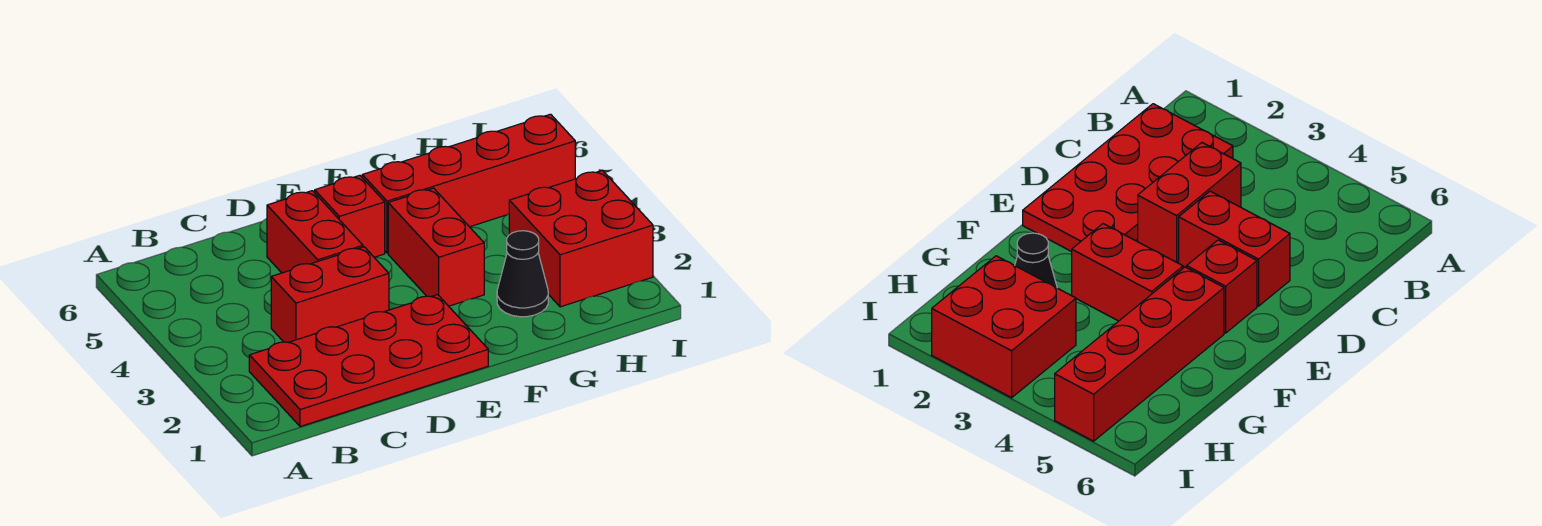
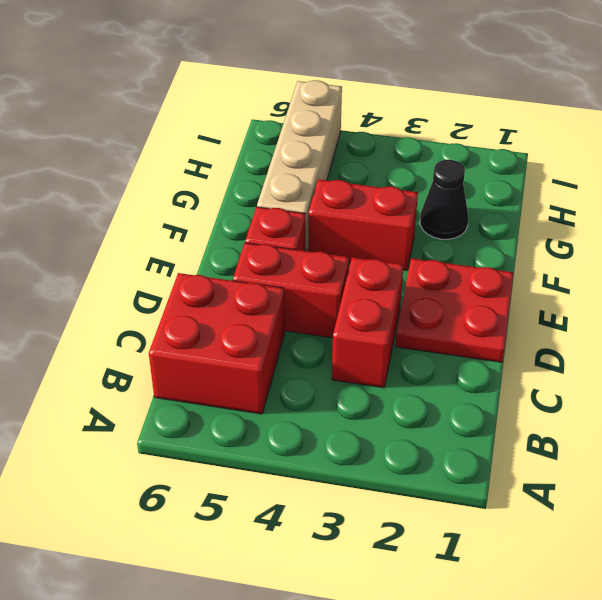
red plate B1:E2 level 1 -> red plate D1:E2 level 1
red brick F5:I5 level 1 -> tan brick F5:I5 level 1
red brick H2:I3 level 1 -> red brick B5:C6 level 1

